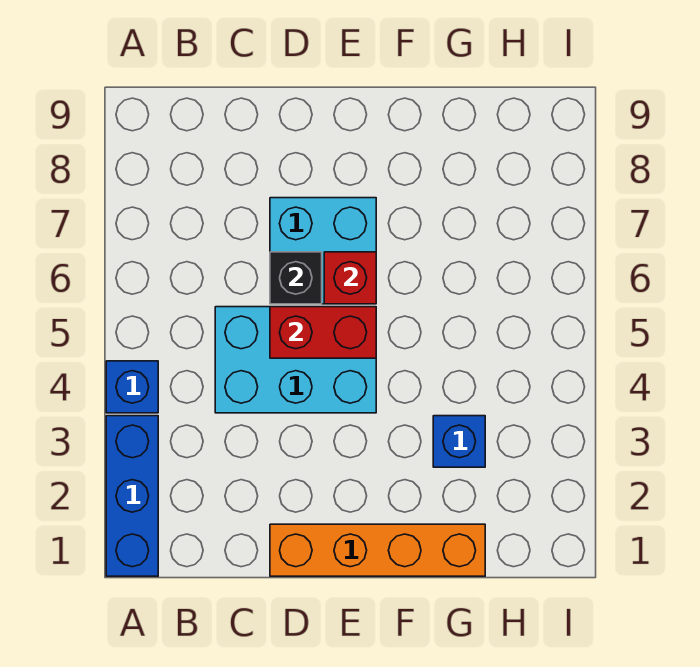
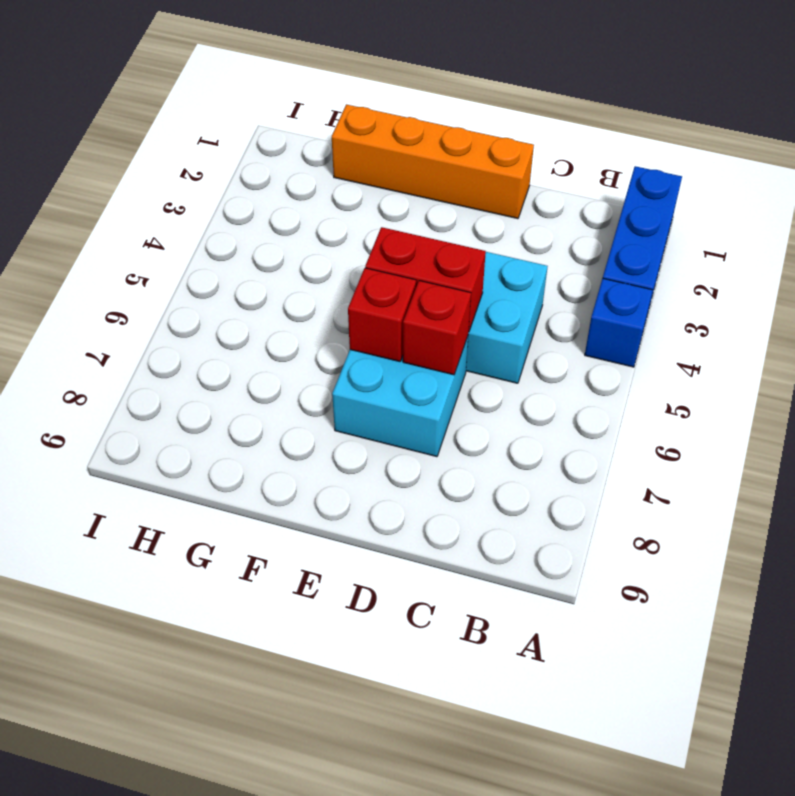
black brick D6 level 2 -> red brick D6 level 2
blue brick G3 level 1 -> none

